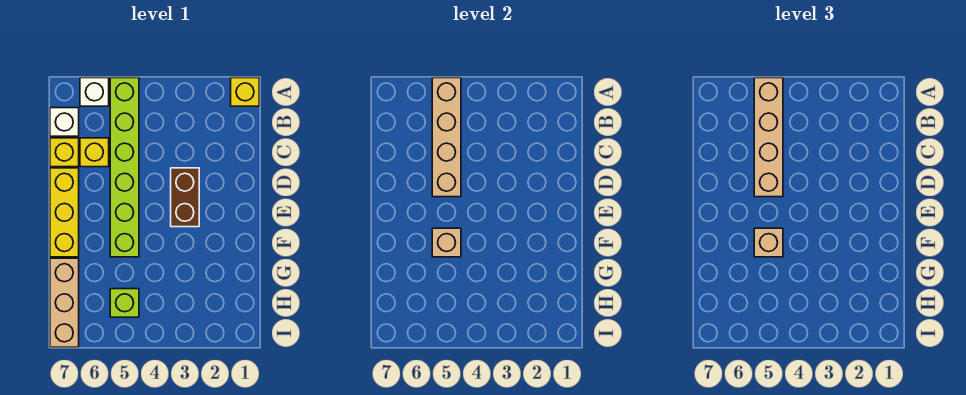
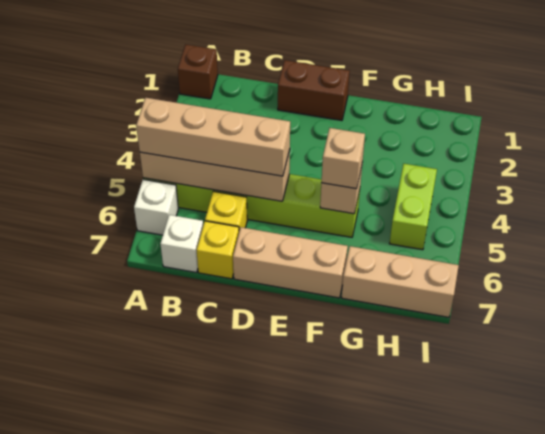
yellow brick A1 level 1 -> brown brick A1 level 1
brown brick D3:E3 level 1 -> brown brick D1:E1 level 1
yellow brick D7:F7 level 1 -> tan brick D7:F7 level 1
lime brick H5 level 1 -> lime brick H4:H5 level 1

